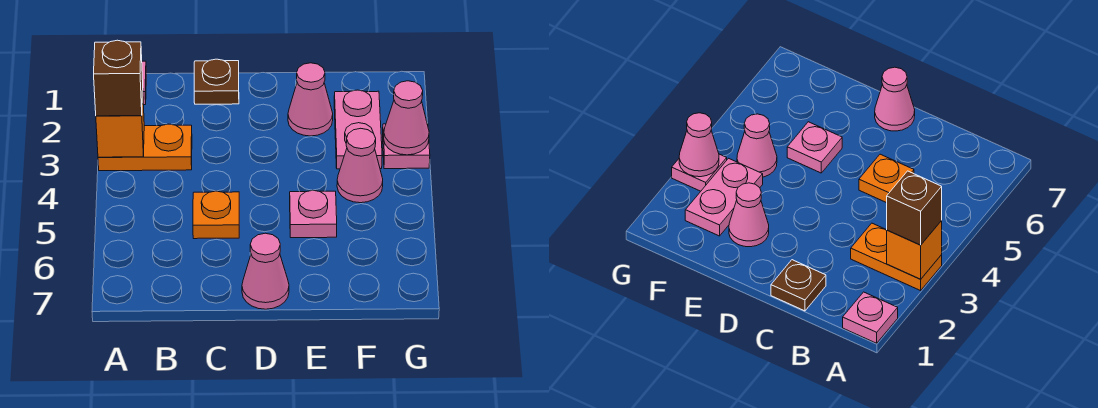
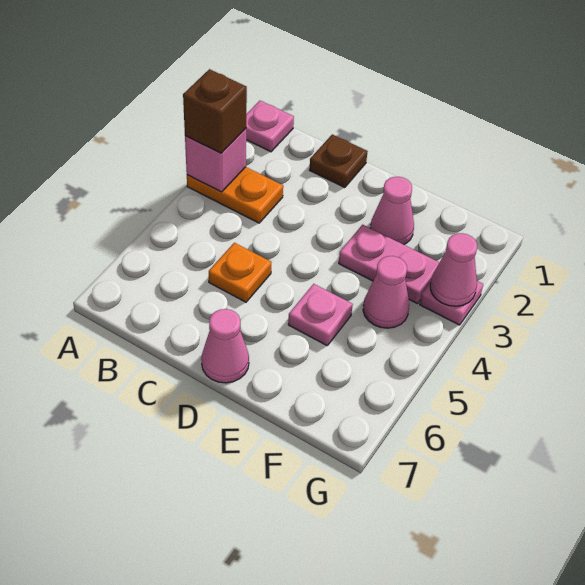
orange brick A3 level 2 -> pink brick A3 level 2
pink plate F2:F3 level 1 -> pink plate E3:F3 level 1

